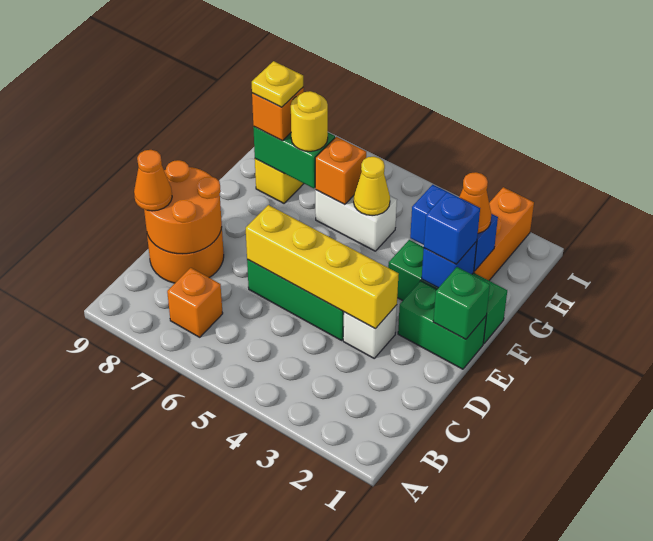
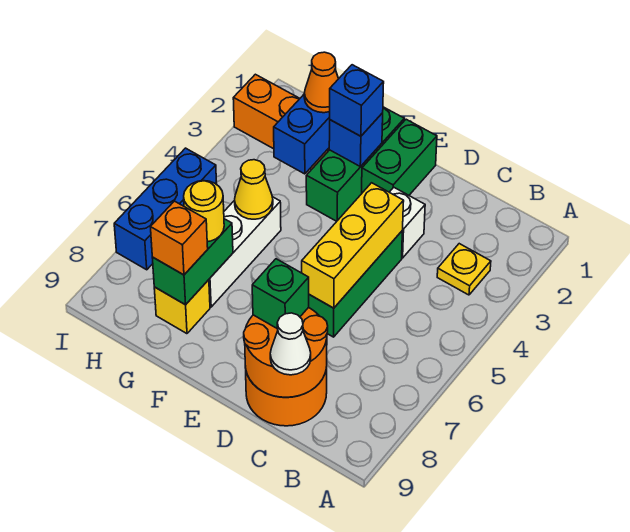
orange brick B7 level 1 -> none
orange cone C9 level 3 -> white cone C9 level 3
yellow brick D3:D6 level 2 -> yellow brick D4:D6 level 2
green brick E1 level 2 -> green brick D8 level 3
white brick G5:G6 level 1 -> white brick G5:G7 level 1
orange brick G6 level 2 -> none
yellow plate G8 level 4 -> yellow plate B3 level 1
none -> blue brick I5:I7 level 1

